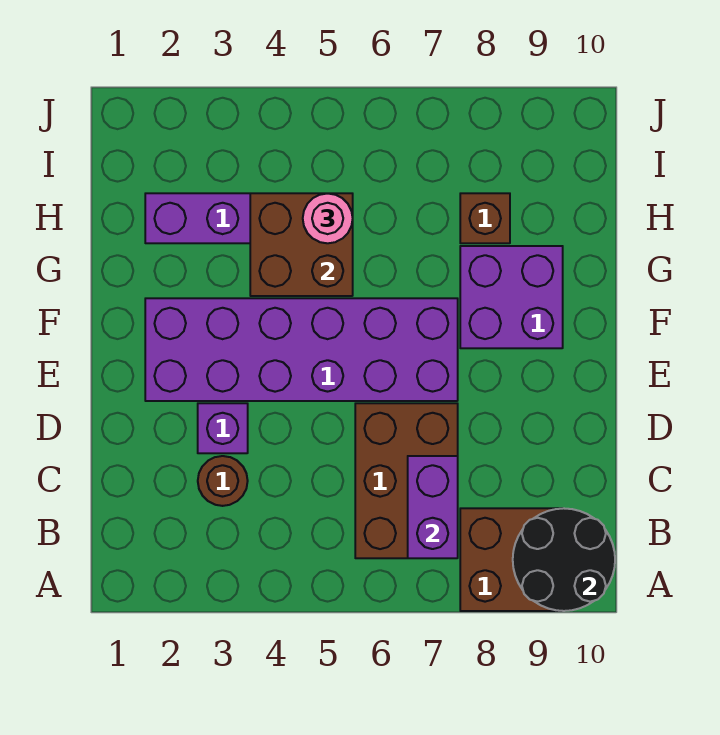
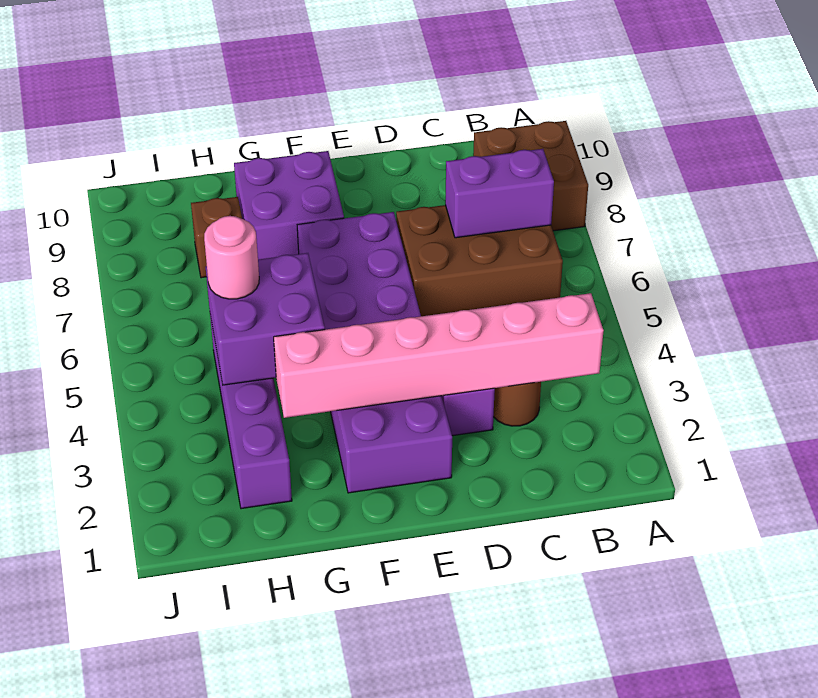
black round brick A9:B10 level 2 -> none
none -> pink brick B3:G3 level 2
brown brick G4:H5 level 2 -> purple brick G4:H5 level 2

